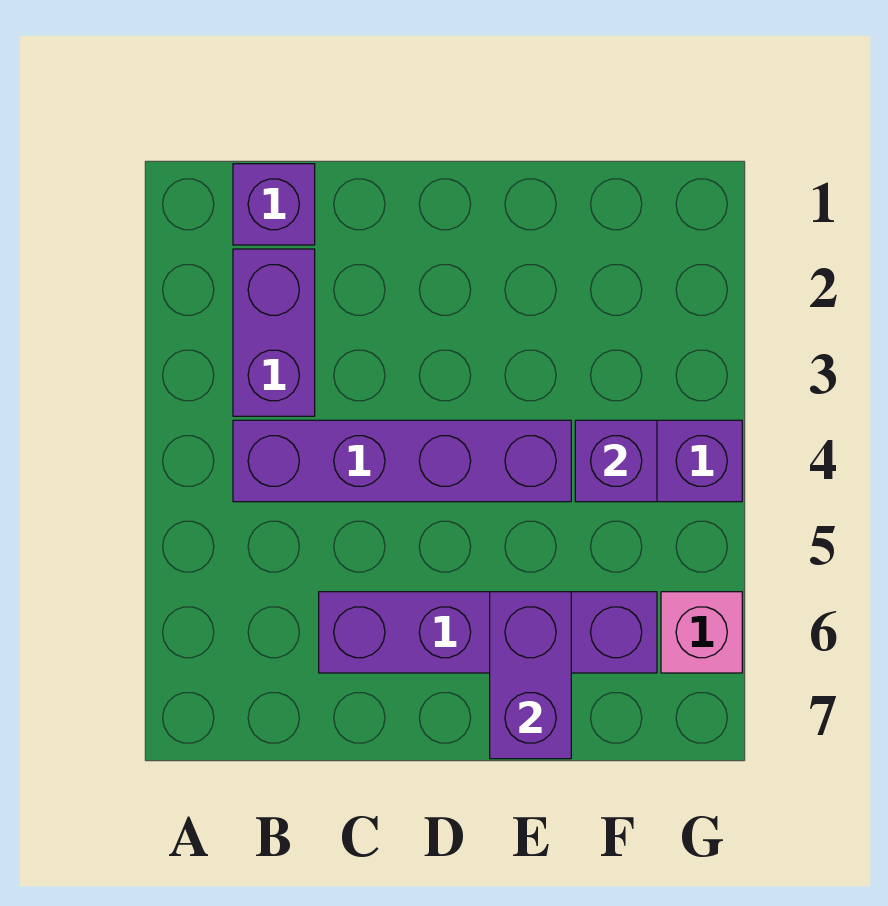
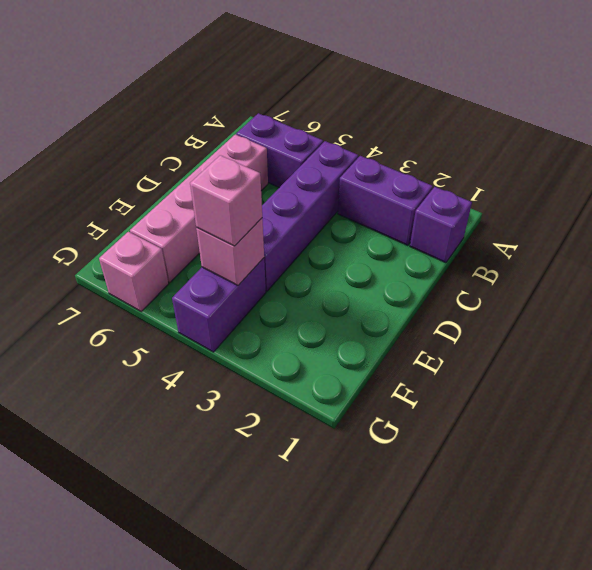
purple brick C6:F6 level 1 -> pink brick C6:F6 level 1
purple brick E6:E7 level 2 -> purple brick B5:B6 level 1
purple brick F4 level 2 -> pink brick F4 level 2
none -> pink brick F4 level 3

